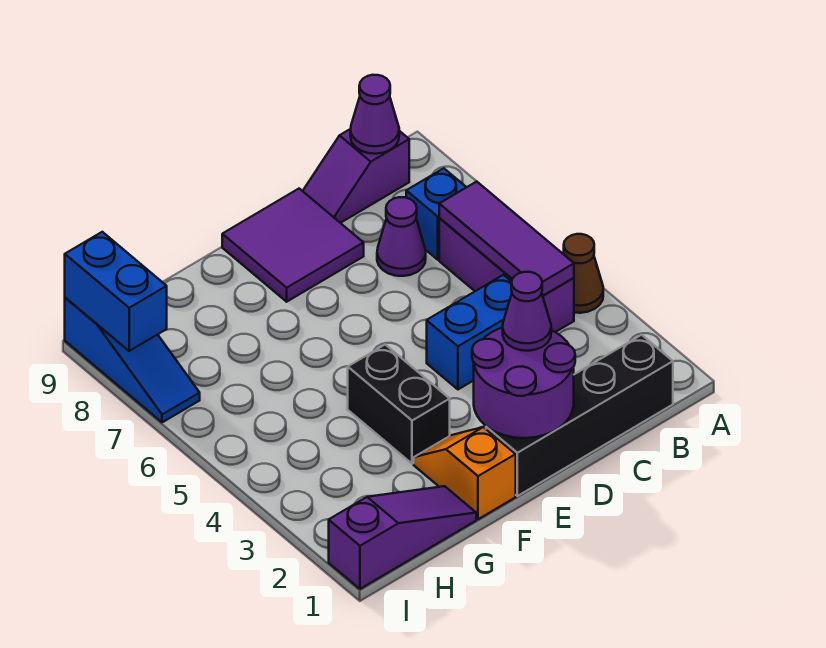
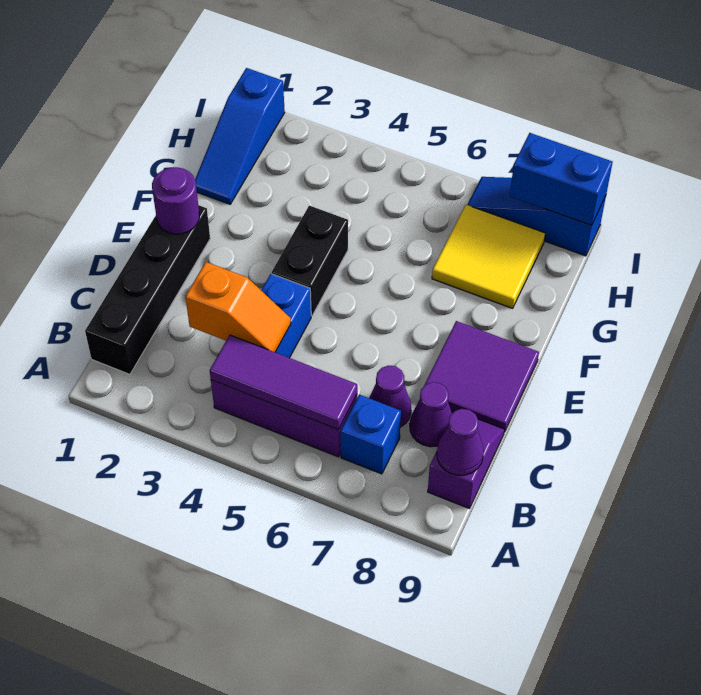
brown cone A4 level 1 -> none
purple round brick D1:E2 level 2 -> purple round brick E1 level 2
purple cone D2 level 3 -> purple cone C8 level 1
orange slope F1:F2 level 1 top 1 -> orange slope C3:C4 level 2 top 3
black brick F3:F4 level 1 -> black brick E4:F4 level 1
purple slope G1:I1 level 1 top I -> blue slope G1:I1 level 1 top I
none -> yellow tile G7:H8 level 1

